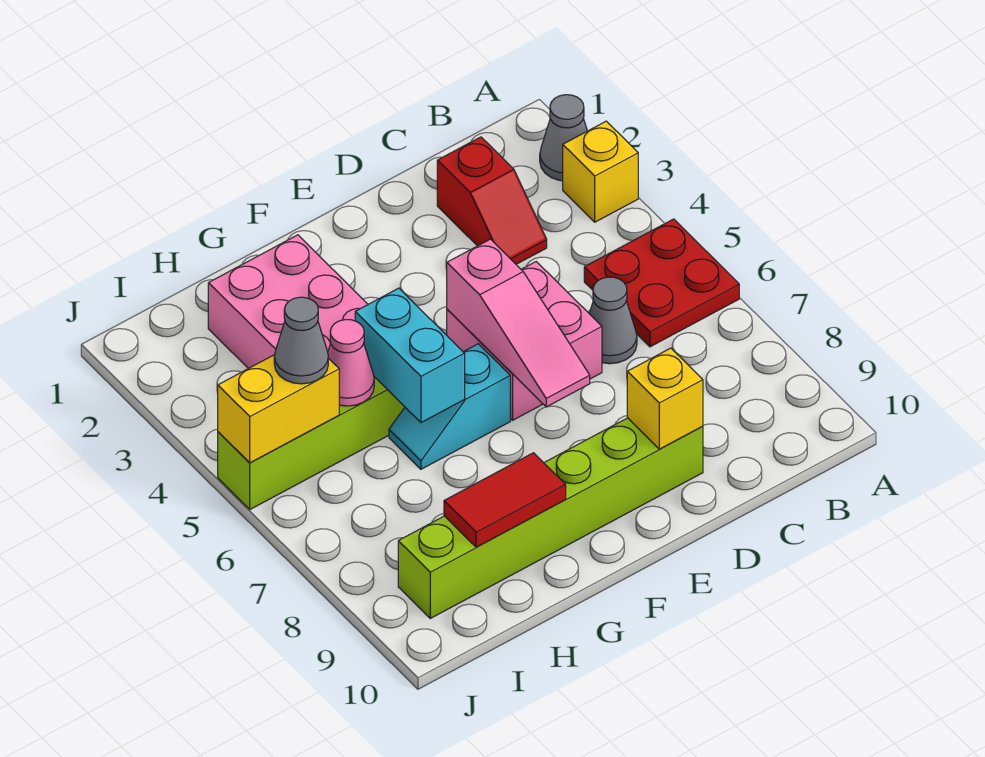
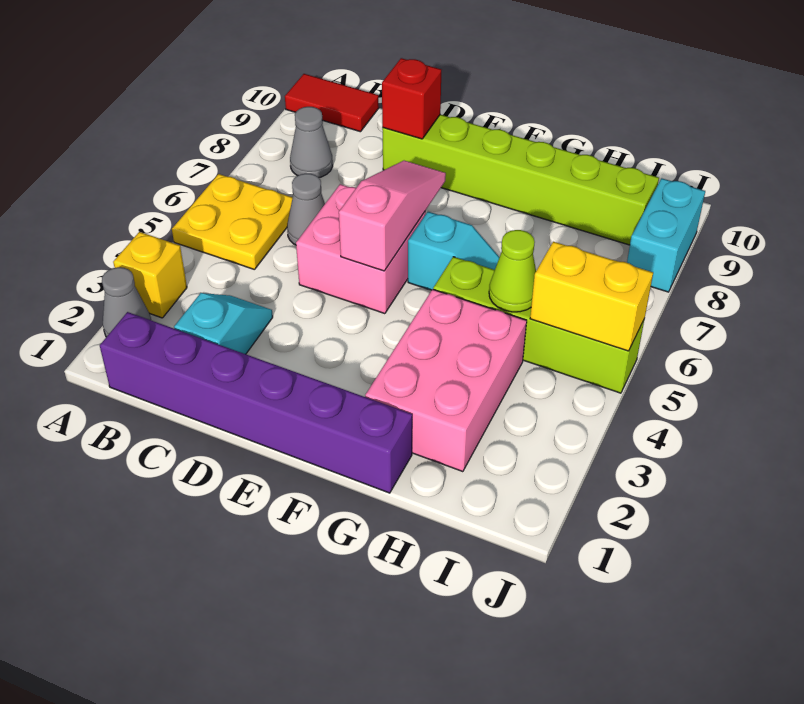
red plate A5:B6 level 1 -> yellow plate A5:B6 level 1
none -> purple brick B1:G1 level 1
red slope C2:C3 level 1 top 2 -> cyan slope C2:C3 level 1 top 2
yellow brick D9 level 2 -> red brick D9 level 2
cyan brick G5:G6 level 2 -> cyan brick J8:J9 level 1
red tile G9:H9 level 2 -> red tile A10:B10 level 1
pink cone H5 level 2 -> lime cone H5 level 2
grey cone I5 level 3 -> grey cone B8 level 1

